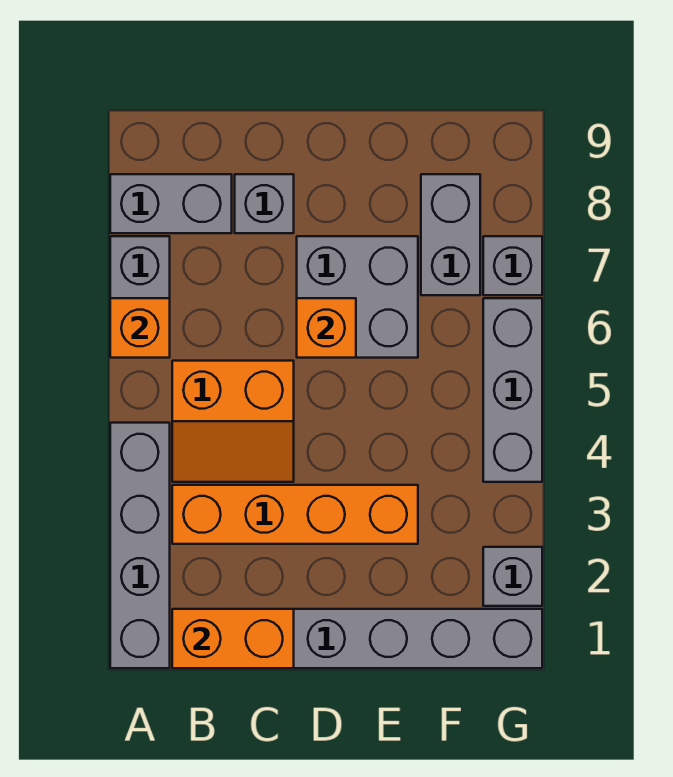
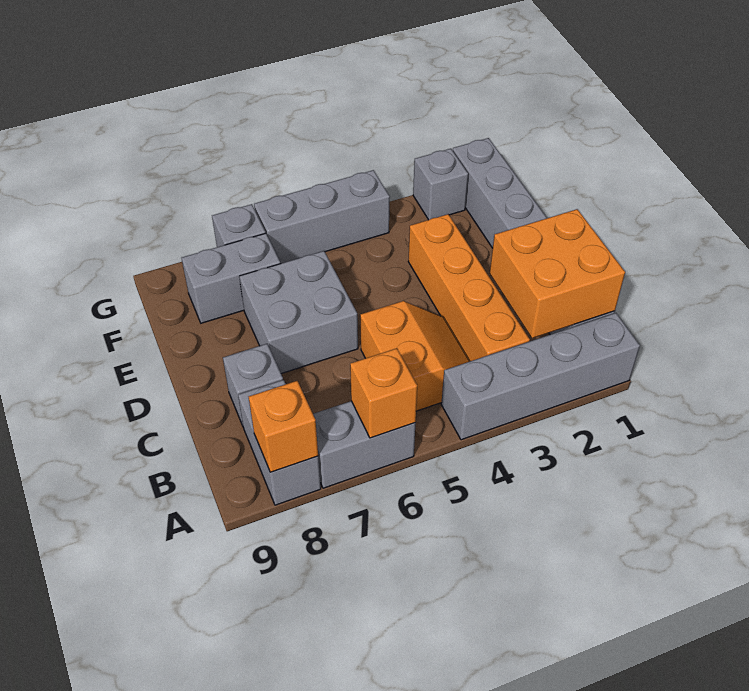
orange brick B1:C1 level 2 -> orange brick B1:C2 level 2
orange brick D6 level 2 -> orange brick A8 level 2

